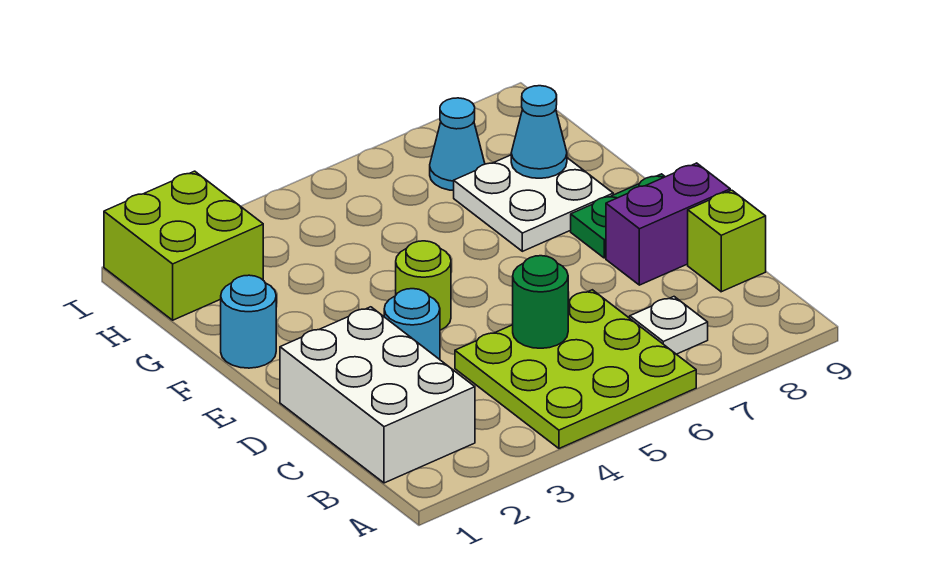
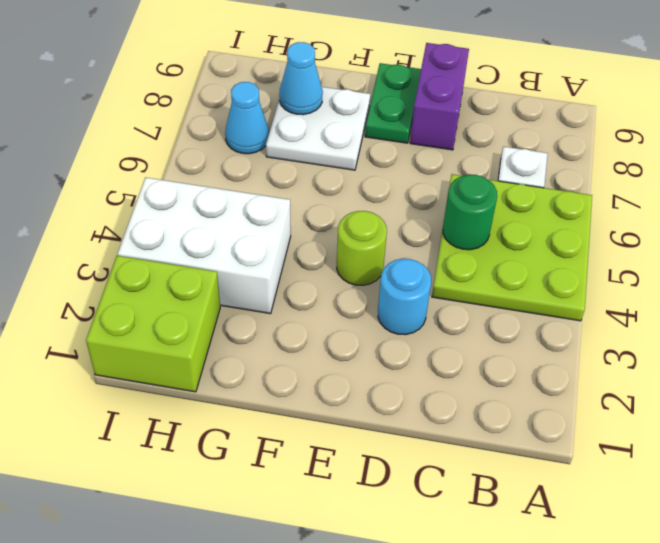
white brick B1:D2 level 1 -> white brick G3:I4 level 1
lime brick C9 level 1 -> none
cyan round brick F1 level 1 -> none

